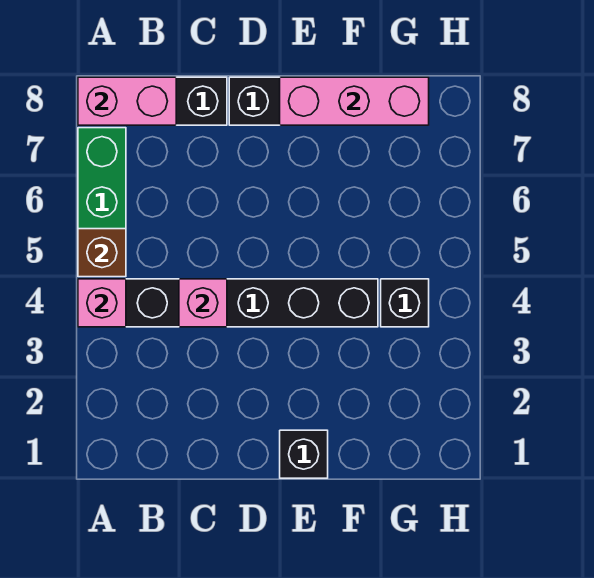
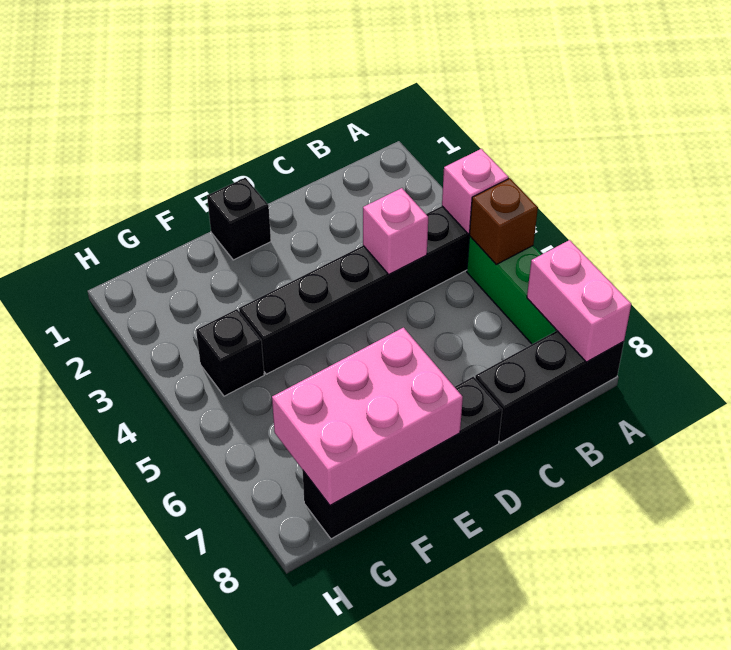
pink brick A8:B8 level 2 -> pink brick A7:A8 level 2
pink brick E8:G8 level 2 -> pink brick E7:G8 level 2

